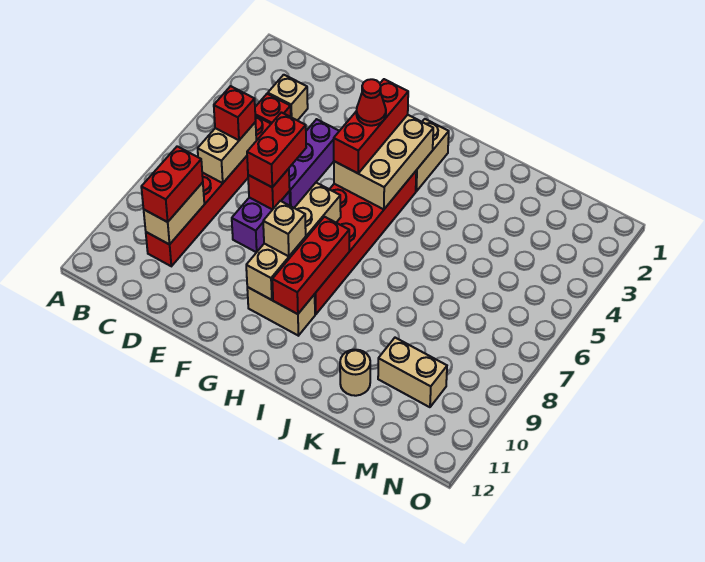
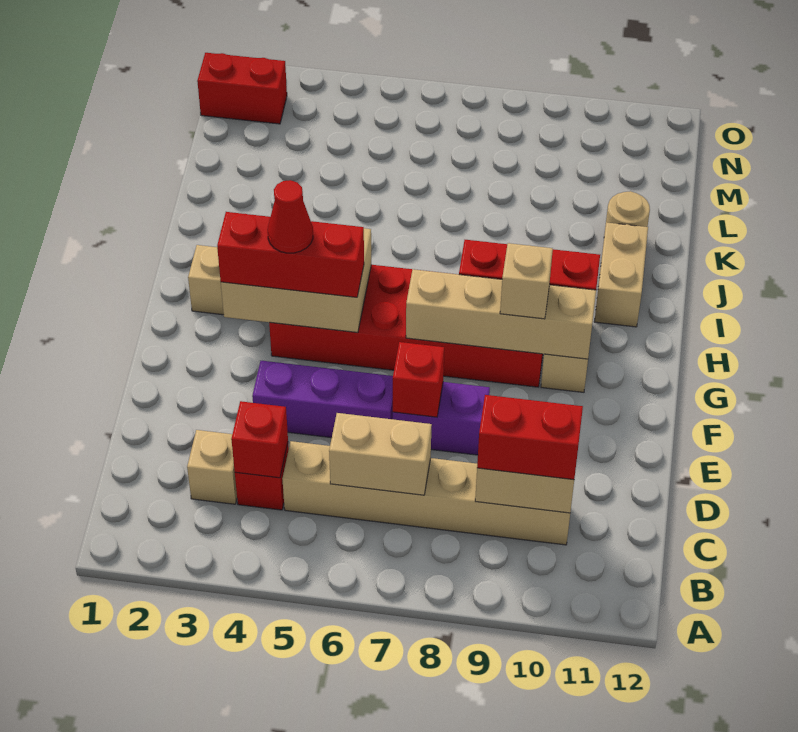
red brick C5:C10 level 1 -> tan brick C5:C10 level 1
red brick C6 level 3 -> red brick C4 level 2
red brick E6:E7 level 3 -> red brick N1:N2 level 1
tan brick L10:M10 level 1 -> tan brick I11:J11 level 1

